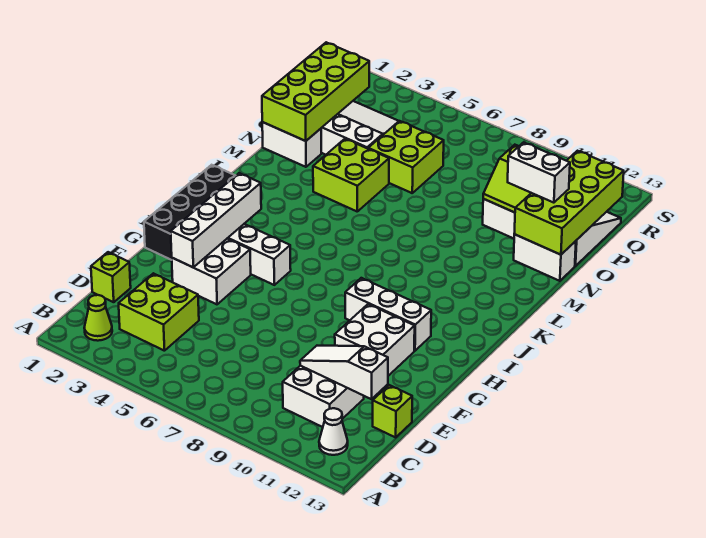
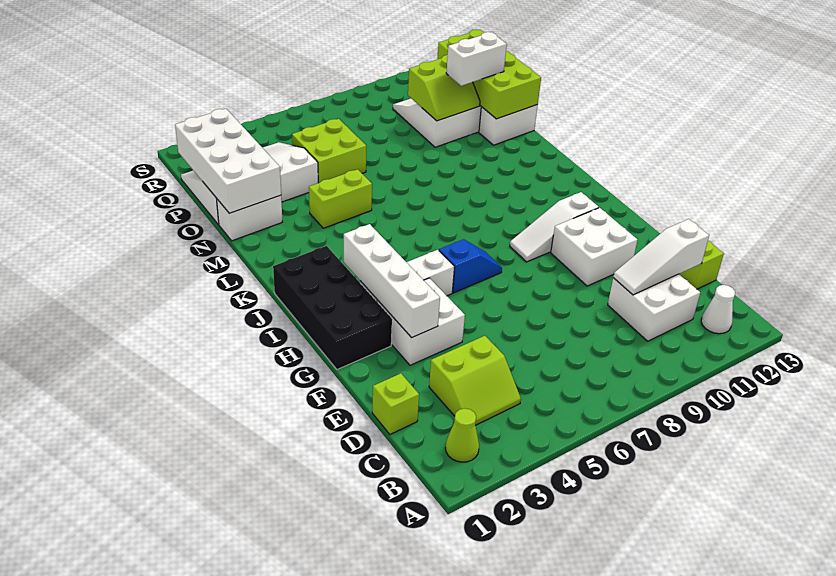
lime brick C3:D4 level 1 -> lime slope C3:D4 level 1 top D
none -> blue slope H6:H7 level 1 top 6
white brick H9:H11 level 1 -> white slope H9:H11 level 1 top 11
lime brick M4:N5 level 1 -> lime brick M4:M5 level 1
lime brick N1:Q2 level 2 -> white brick N1:Q2 level 2

